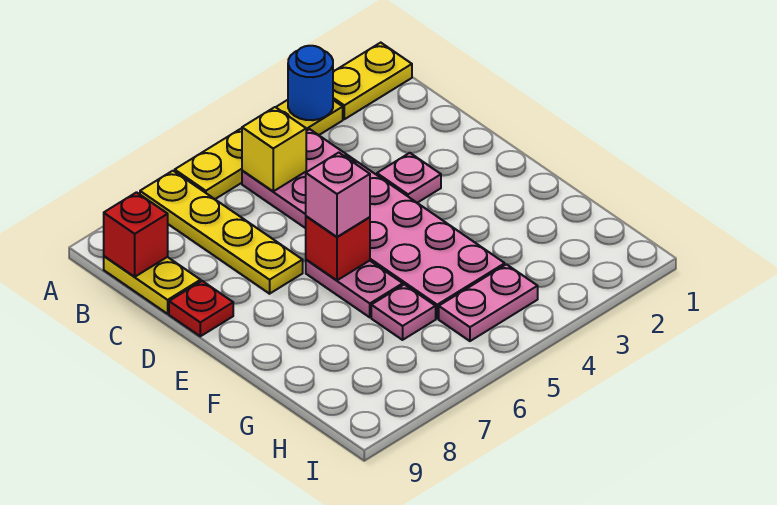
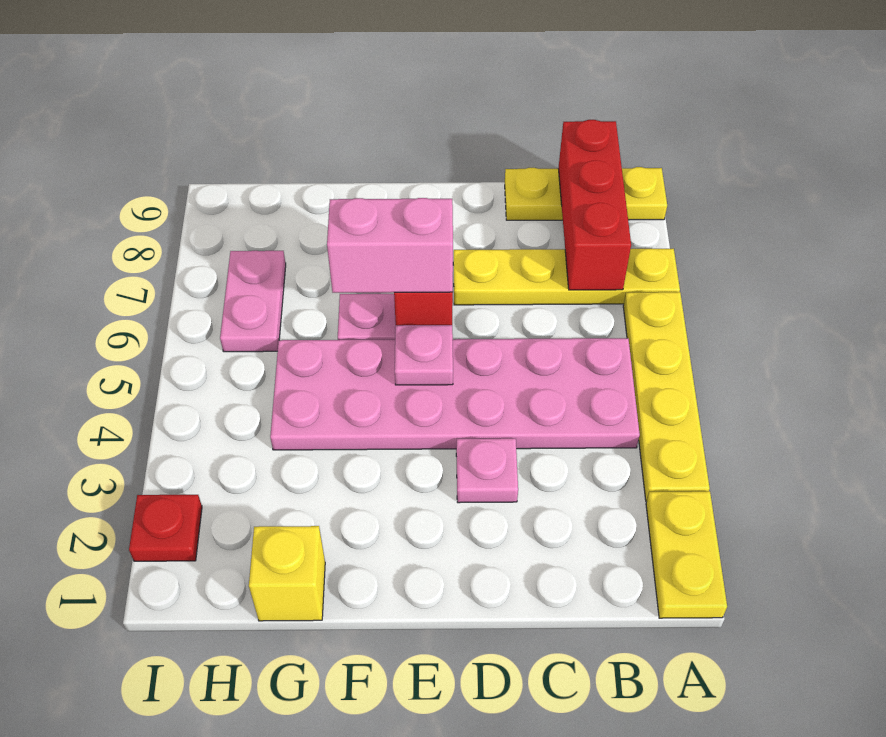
blue round brick A3 level 2 -> none
yellow brick B5 level 2 -> yellow brick G1 level 1
yellow plate B9:C9 level 1 -> yellow plate A9:C9 level 1
red brick B9 level 2 -> red brick B7:B9 level 2
red plate D9 level 1 -> red plate I2 level 1
pink brick E6 level 3 -> pink brick E6:F6 level 3
pink plate G6 level 1 -> pink plate E5 level 2
pink plate H4:H5 level 1 -> pink plate H6:H7 level 1

